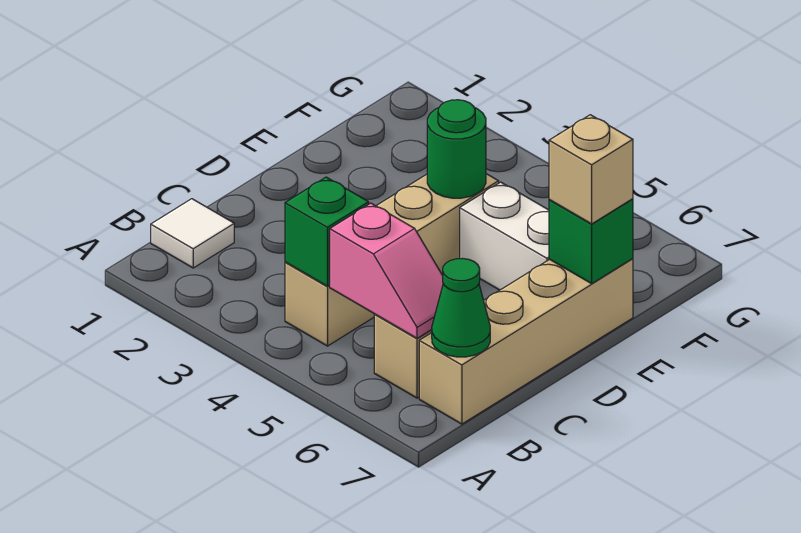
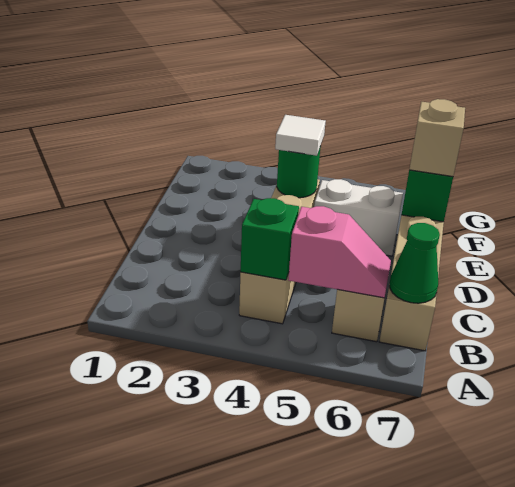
white tile B1 level 1 -> white tile E4 level 3

